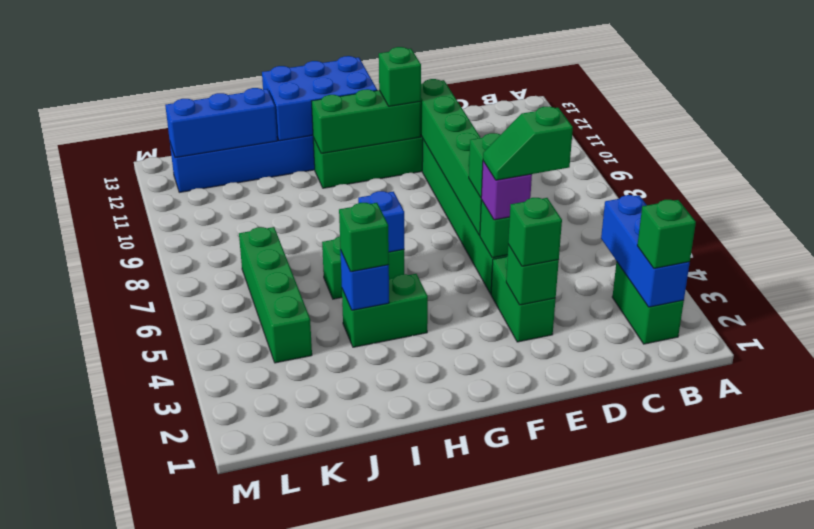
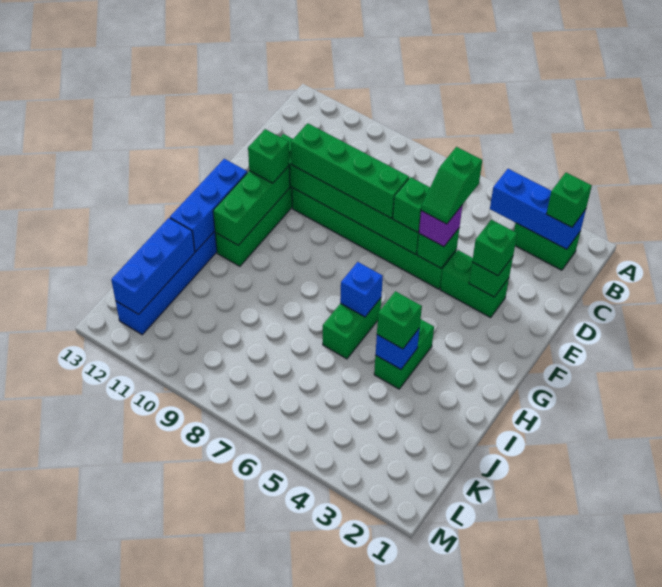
blue brick G12:I13 level 2 -> blue brick G12:I12 level 2
green brick K4:K7 level 1 -> green brick E7:E10 level 3

